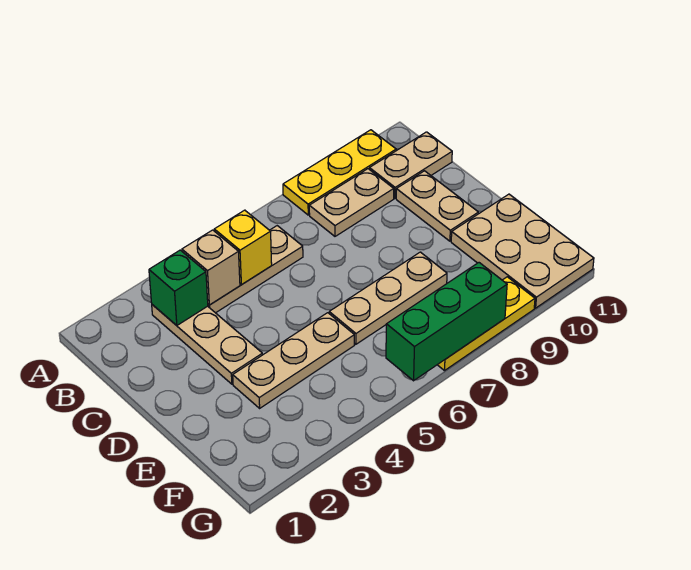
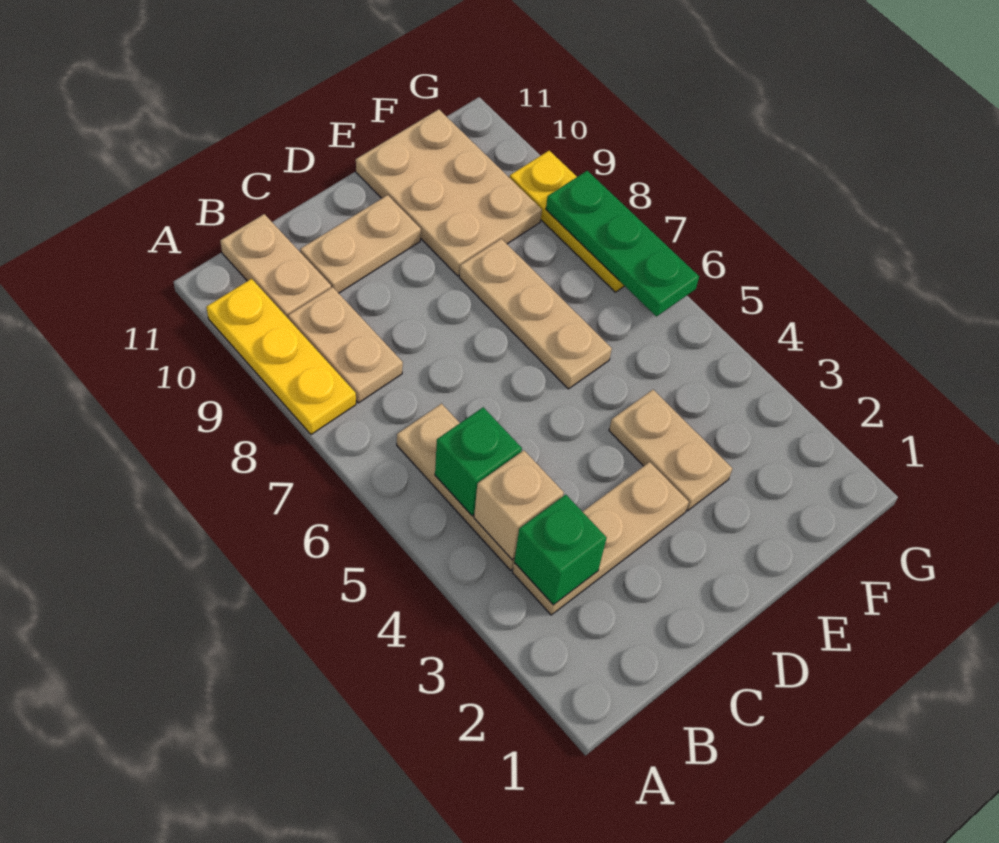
yellow brick B5 level 2 -> green brick B5 level 2
tan plate E3:E5 level 1 -> tan plate E3:E4 level 1
tan plate E10:G11 level 1 -> tan plate E9:F11 level 1
green brick G6:G8 level 2 -> green plate G6:G8 level 2

